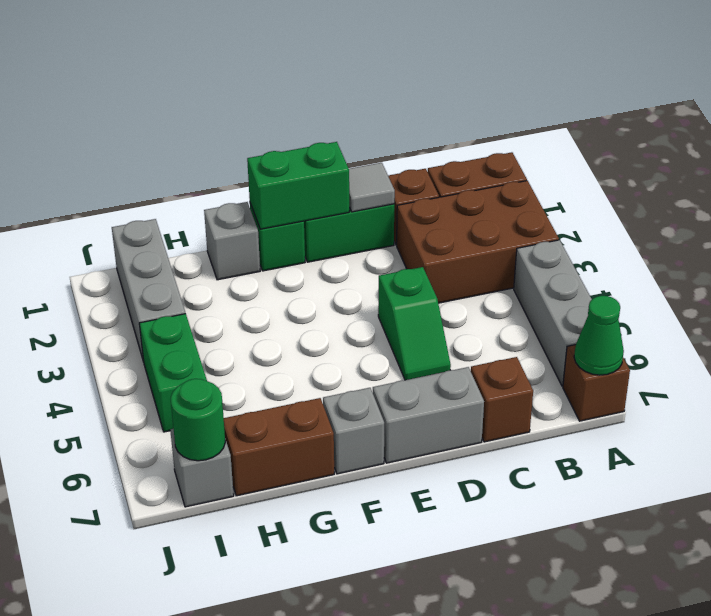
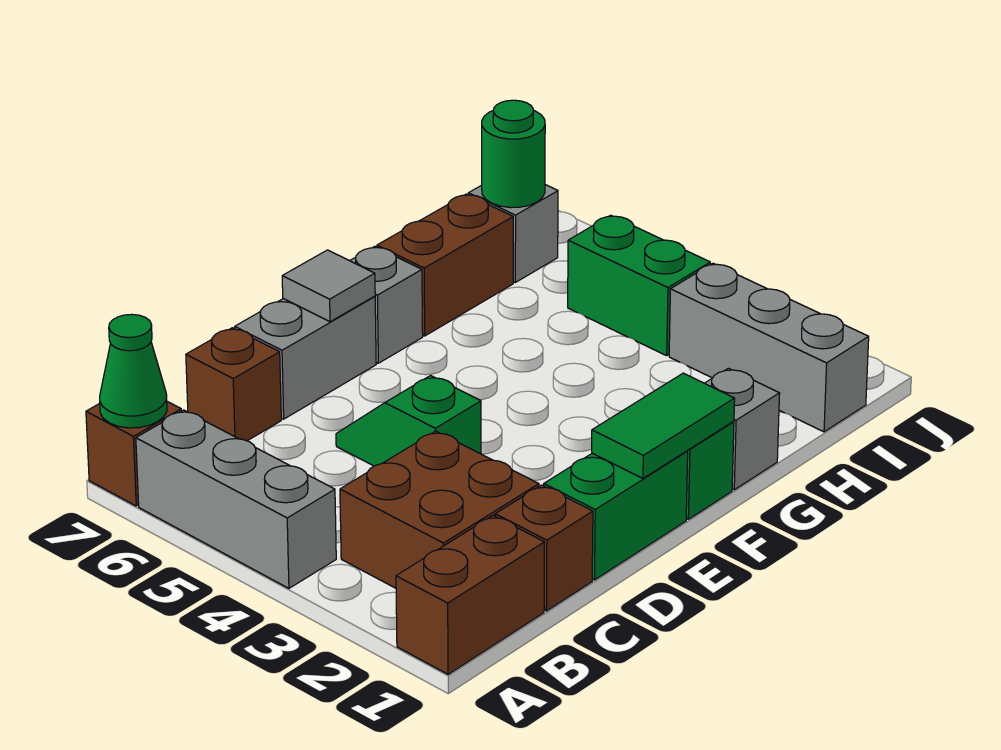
brown brick A2:C3 level 1 -> brown brick B2:C3 level 1
grey tile D1 level 2 -> grey tile E7 level 2
green brick E1:F1 level 2 -> green tile E1:F1 level 2

